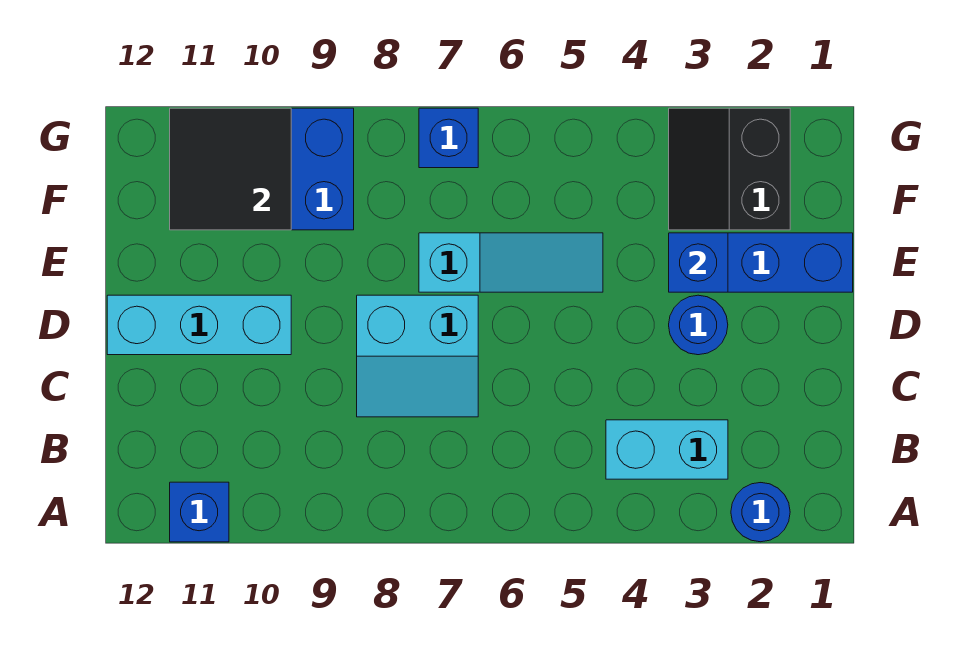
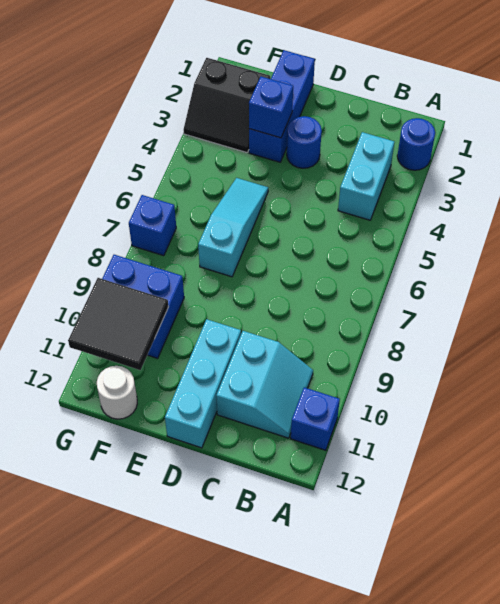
cyan slope C7:D8 level 1 top D -> cyan slope B10:C11 level 1 top C
none -> white round brick F12 level 1

